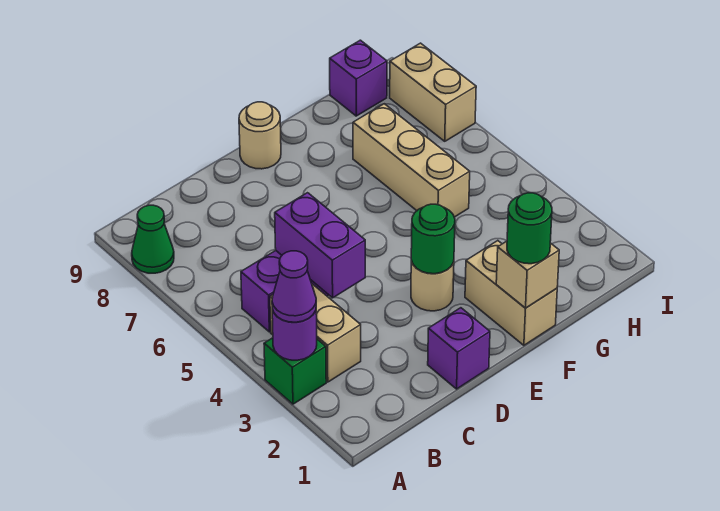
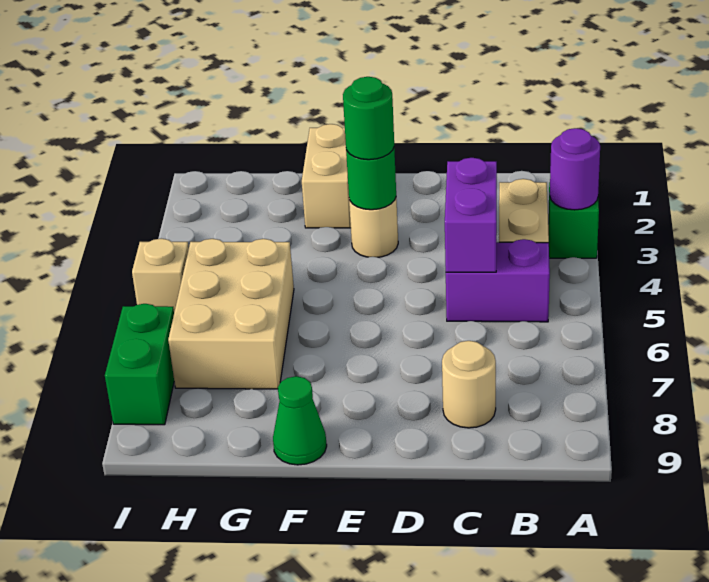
purple cone A3 level 3 -> none
green cone A8 level 1 -> green cone F9 level 1
purple brick D1 level 1 -> none
tan round brick E9 level 1 -> tan round brick C8 level 1
tan brick F1 level 2 -> tan brick I5 level 1
green round brick F1 level 3 -> green round brick E3 level 3
tan brick G5:G7 level 1 -> tan brick G5:H7 level 1
purple brick H9 level 1 -> none
tan brick I7:I8 level 1 -> green brick I7:I8 level 1

